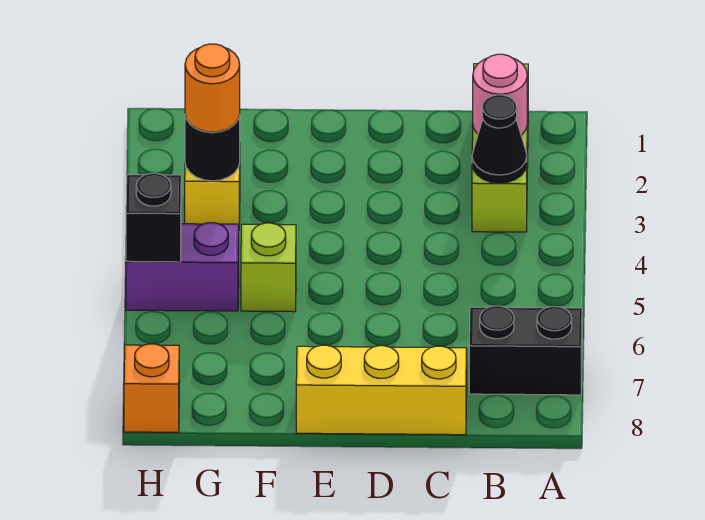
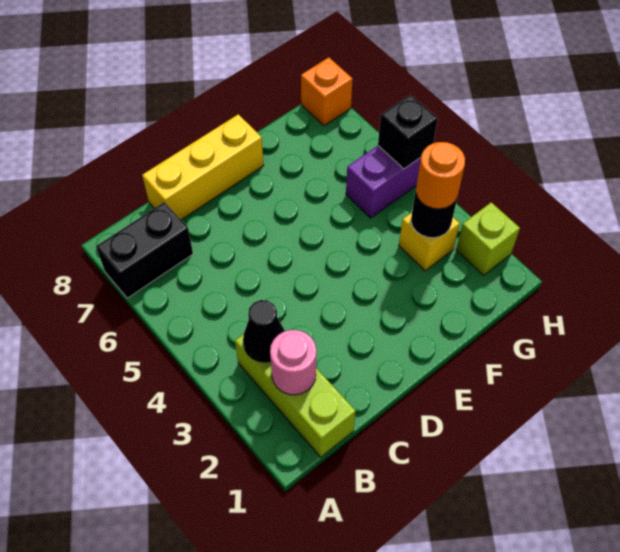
lime brick F5 level 1 -> lime brick H2 level 1

